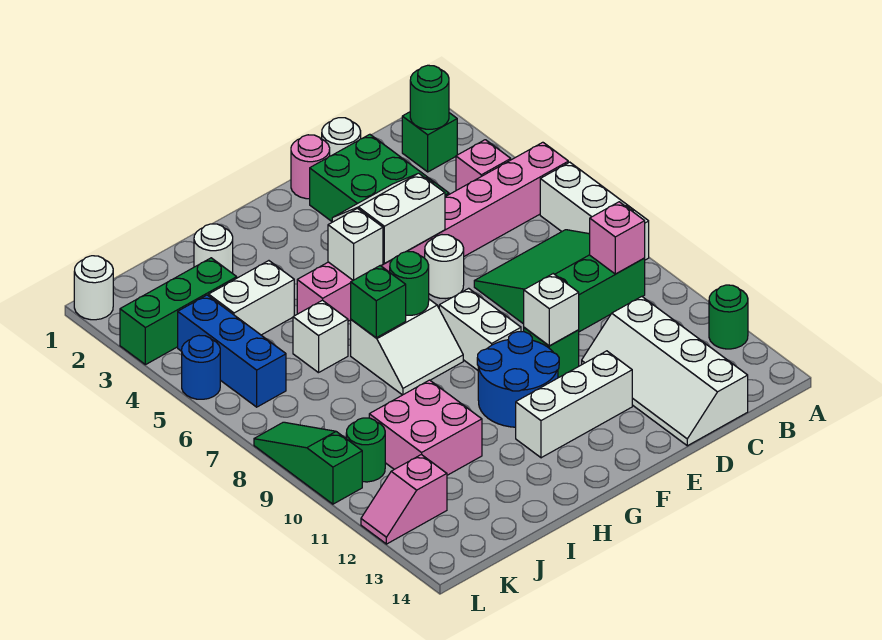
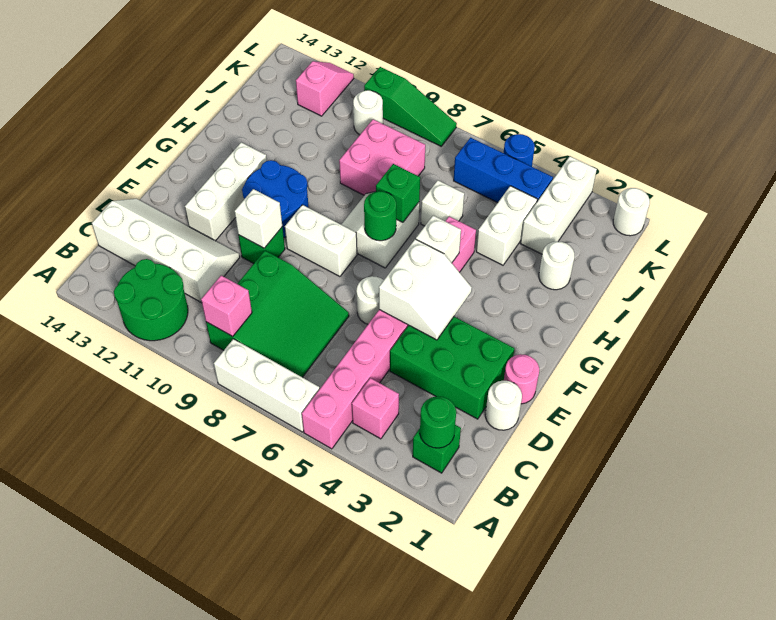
green round brick A12 level 1 -> green round brick A11:B12 level 1
pink brick I10:J11 level 1 -> pink brick I8:J9 level 1
green brick J3:L3 level 1 -> white brick J3:L3 level 1
green round brick K10 level 1 -> white round brick K10 level 1

